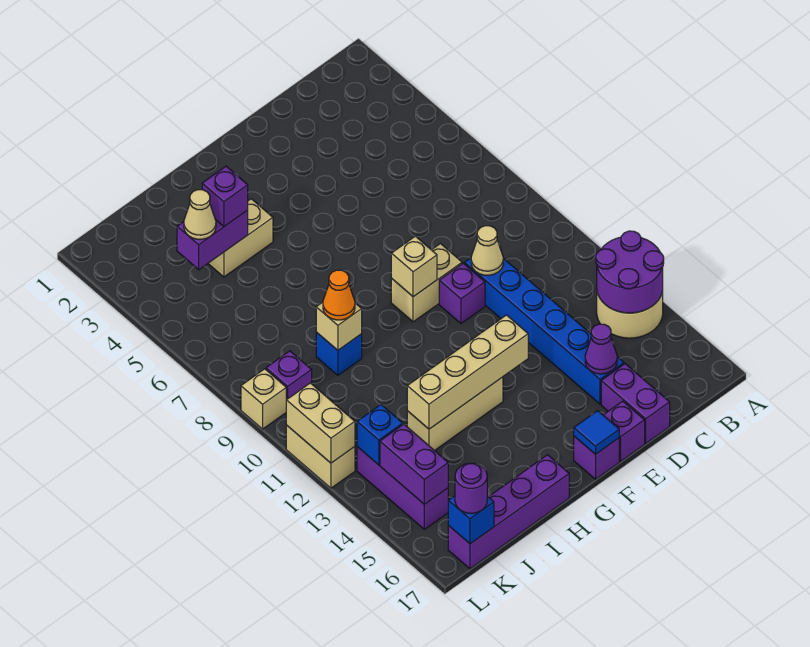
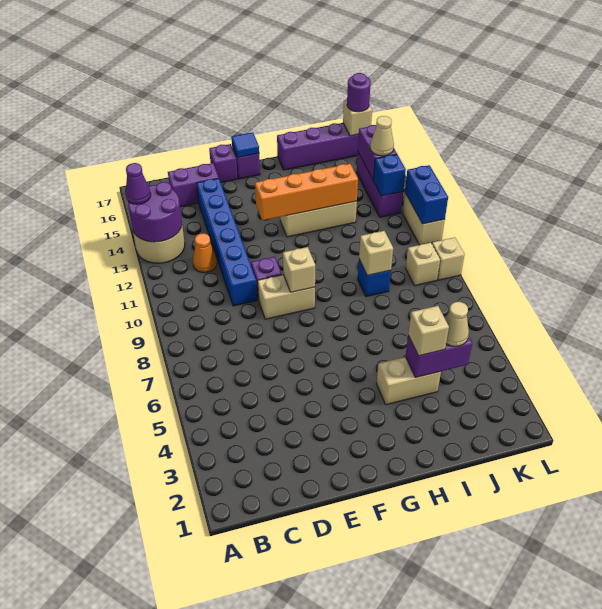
tan cone D10 level 2 -> tan cone K14 level 3
purple cone D15 level 2 -> purple cone A14 level 3
purple brick D16:D17 level 1 -> purple brick C16:D16 level 1
tan brick F13:I13 level 2 -> orange brick F13:I13 level 2
purple brick I4 level 3 -> tan brick I4 level 3
orange cone I9 level 3 -> orange cone C12 level 1
purple brick K9 level 1 -> tan brick K9 level 1
blue brick K17 level 2 -> tan brick K17 level 2
tan brick L11:L12 level 2 -> blue brick L11:L12 level 2

